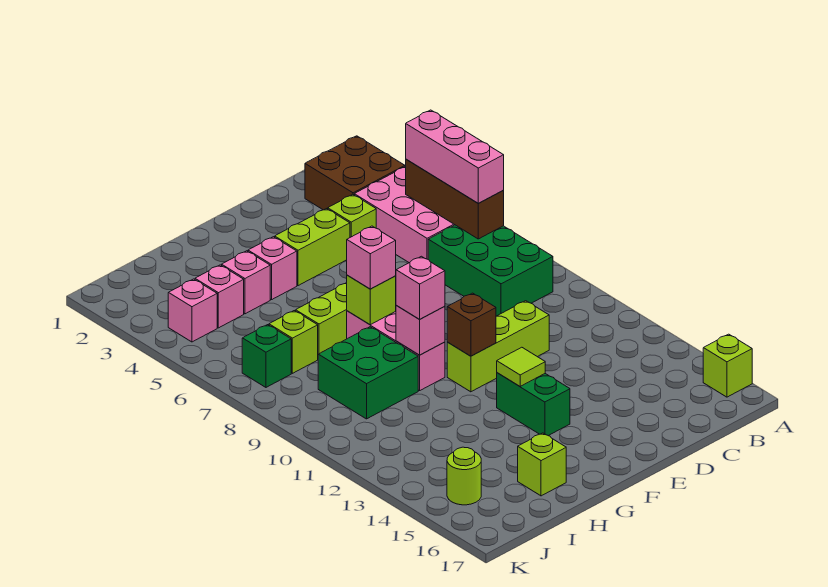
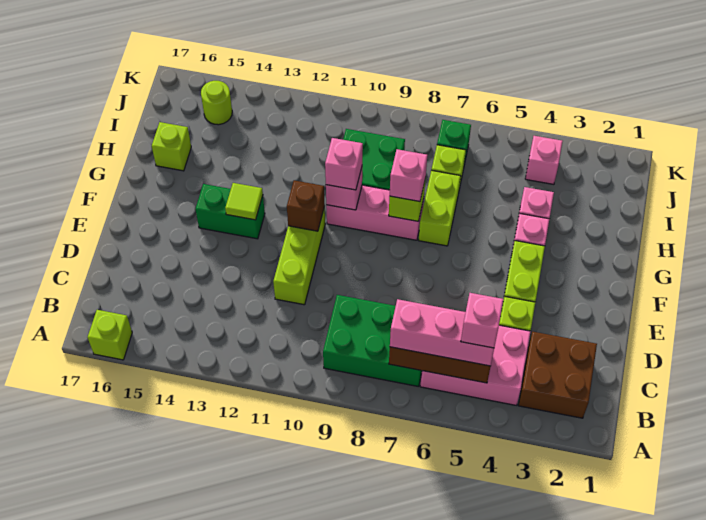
pink brick I4 level 1 -> pink brick B5 level 4

